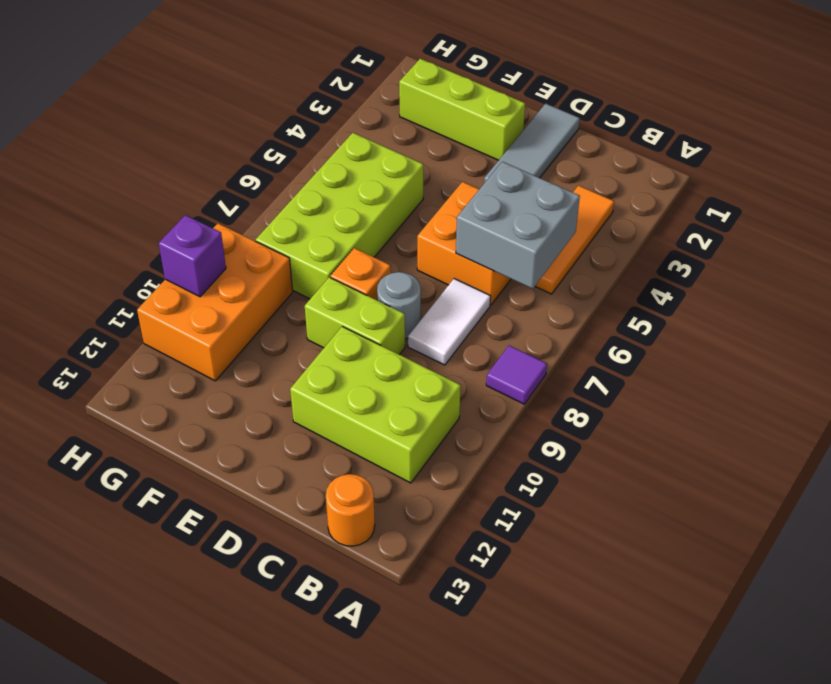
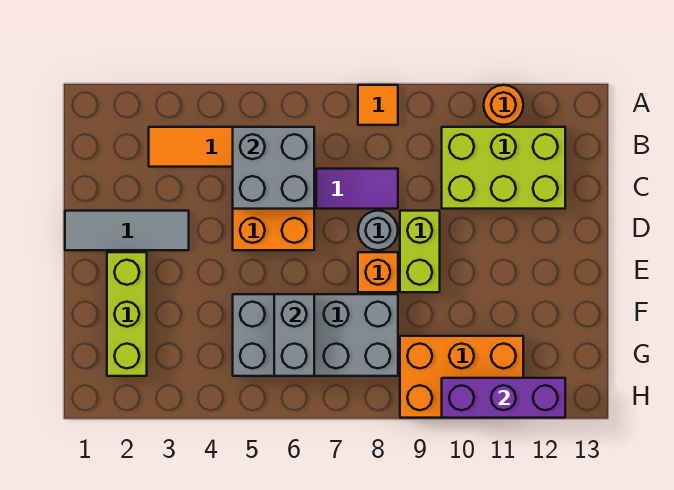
purple tile A8 level 1 -> orange tile A8 level 1
lime brick B10:D11 level 1 -> lime brick B10:C12 level 1
orange round brick B13 level 1 -> orange round brick A11 level 1
white tile C7:C8 level 1 -> purple tile C7:C8 level 1
lime brick F5:G8 level 1 -> grey brick F5:G8 level 1
none -> grey brick F6:G6 level 2
purple brick H10 level 2 -> purple brick H10:H12 level 2

